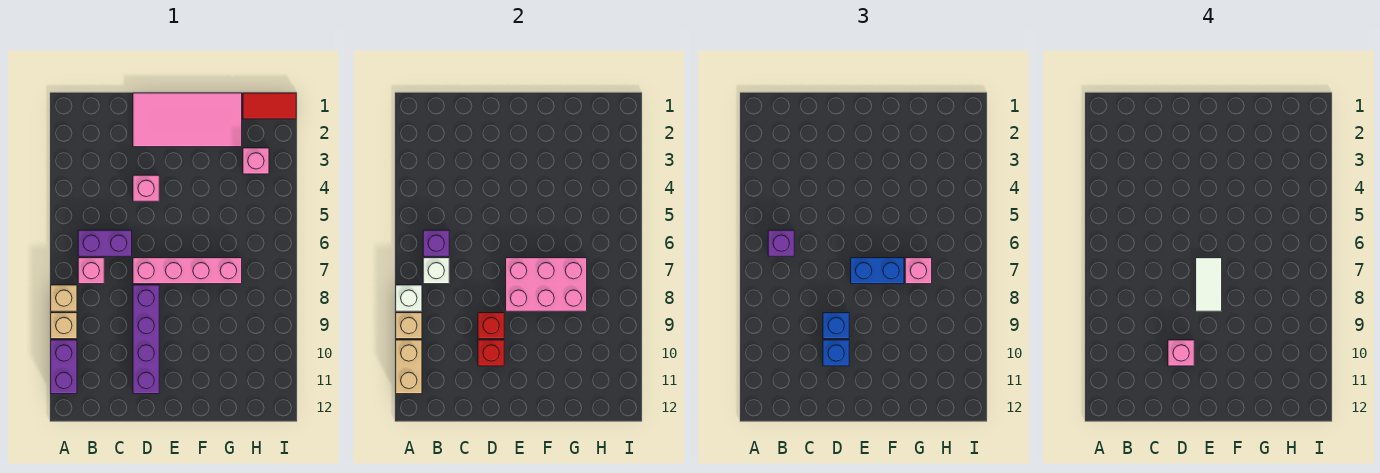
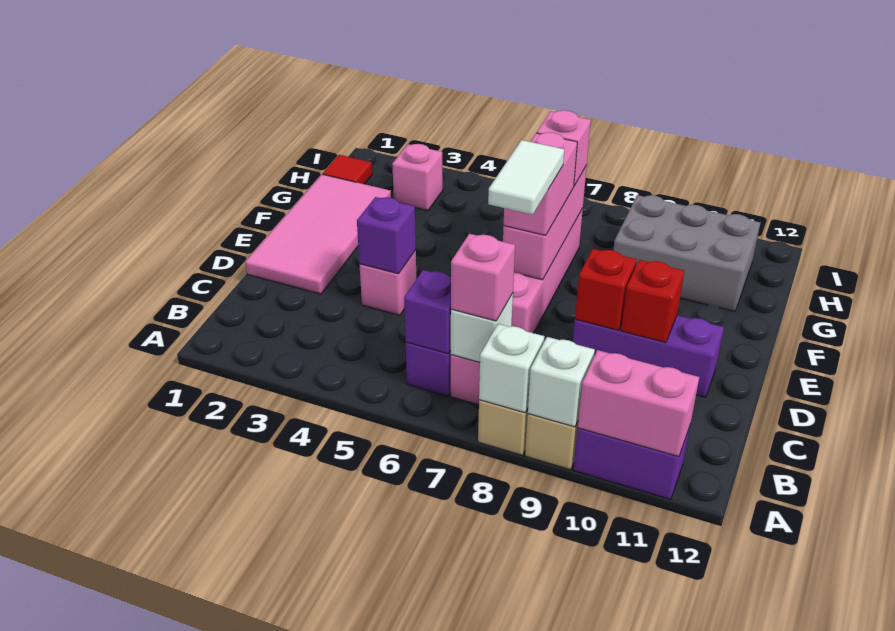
tan brick A9 level 2 -> white brick A9 level 2
tan brick A10:A11 level 2 -> pink brick A10:A11 level 2
purple brick B6 level 3 -> purple brick D4 level 2
purple brick D8:D11 level 1 -> purple brick D9:D11 level 1
blue brick D9 level 3 -> none
blue brick D10 level 3 -> none
pink brick D10 level 4 -> pink brick B7 level 3
pink brick E7:G8 level 2 -> pink brick E7:G7 level 2
blue brick E7:F7 level 3 -> pink brick E7:F7 level 3
white tile E7:E8 level 4 -> white tile D7:E7 level 4
none -> grey brick G9:H11 level 1
red tile H1:I1 level 1 -> red tile H1 level 1

